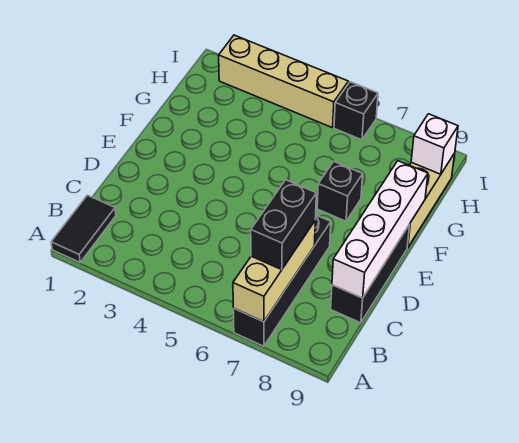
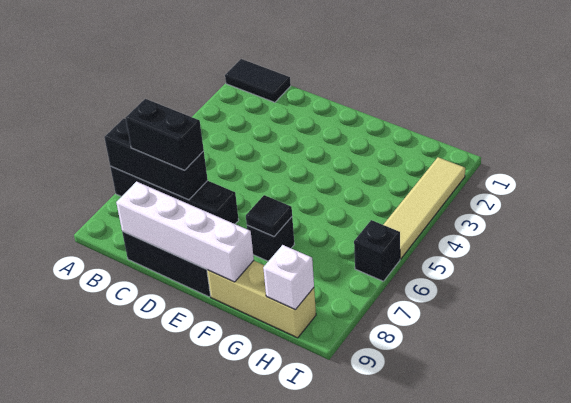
tan brick A7:C7 level 2 -> black brick A7:C7 level 2
none -> black tile F7 level 2
tan brick I2:I5 level 1 -> tan tile I2:I5 level 1

